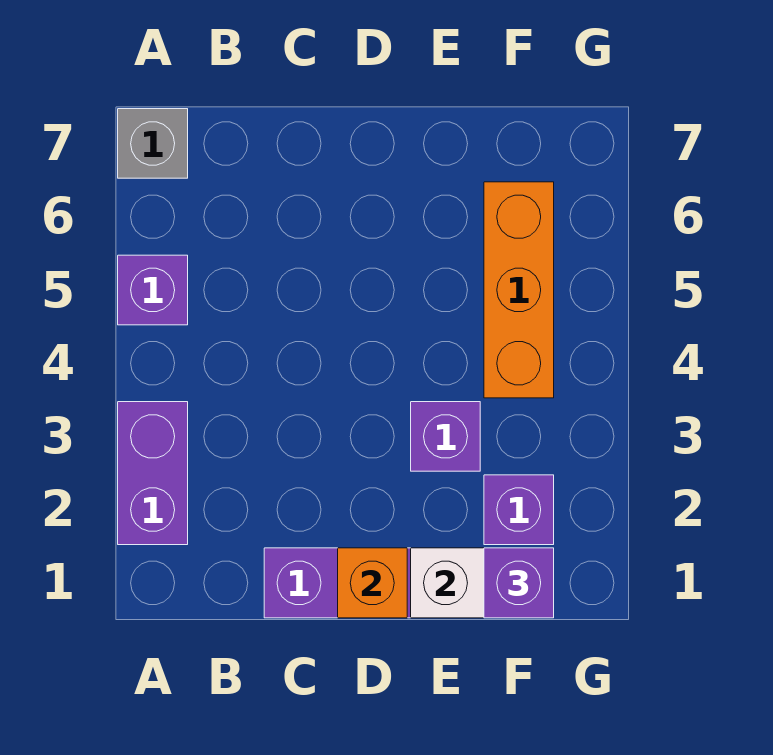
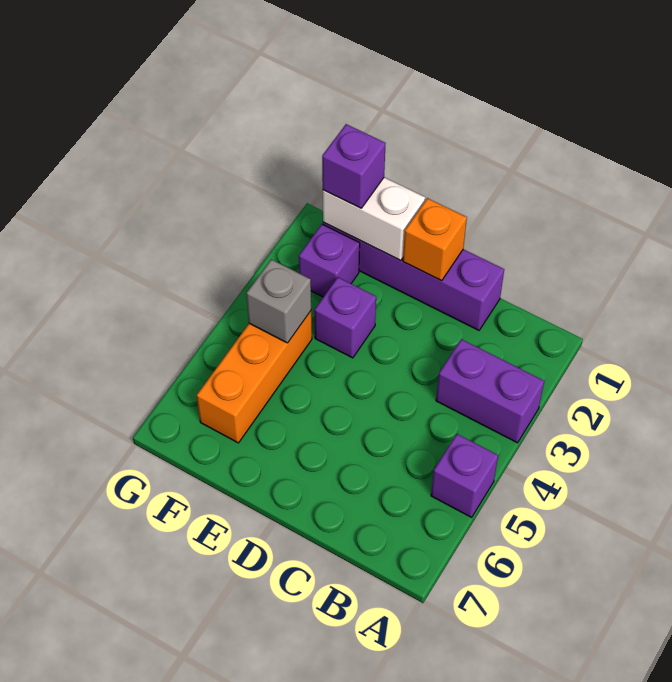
purple brick A2:A3 level 1 -> purple brick A3:B3 level 1
grey brick A7 level 1 -> grey brick F4 level 2

